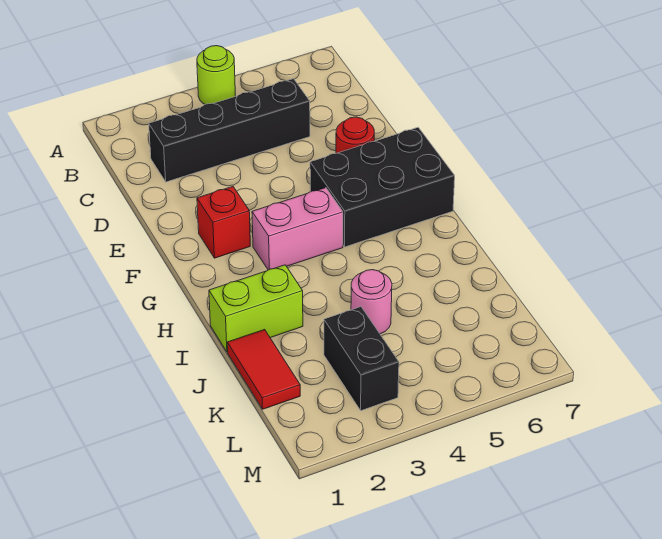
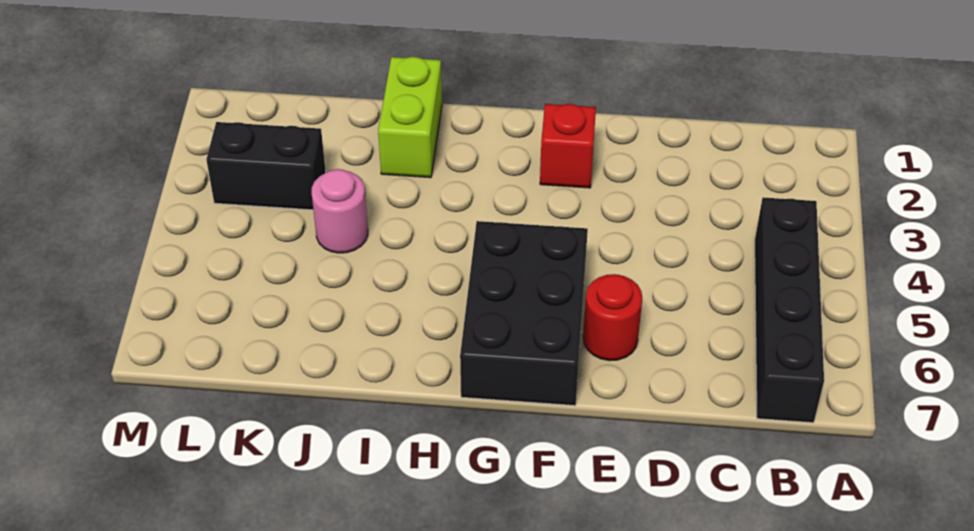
lime round brick A4 level 1 -> none
black brick C2:C5 level 1 -> black brick B4:B7 level 1
pink brick G3:G4 level 1 -> none
red tile J1:K1 level 1 -> none

